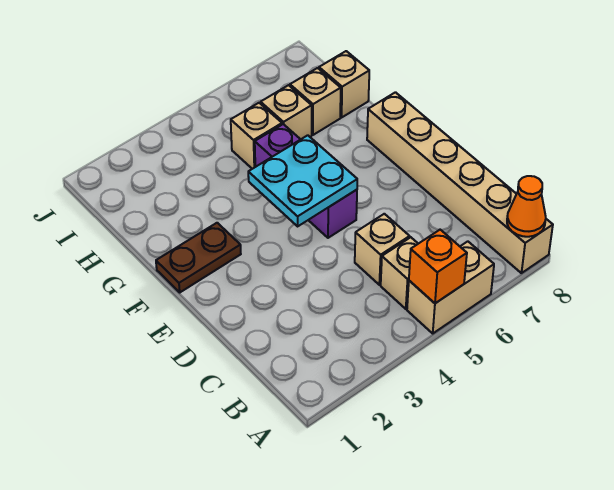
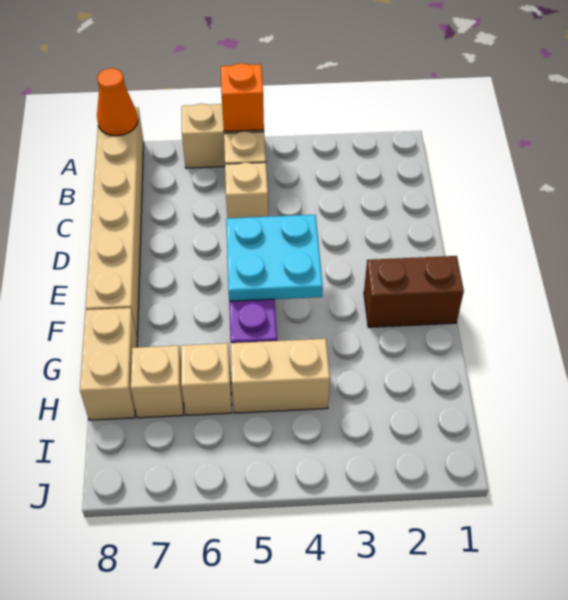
brown plate F1:F2 level 1 -> brown brick F1:F2 level 1
tan brick H5 level 1 -> tan brick H4:H5 level 1
tan brick H8 level 1 -> tan brick G8:H8 level 1

